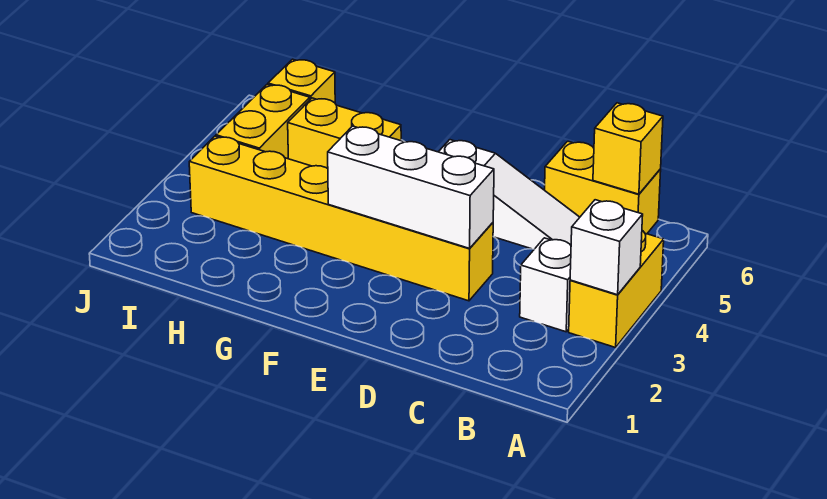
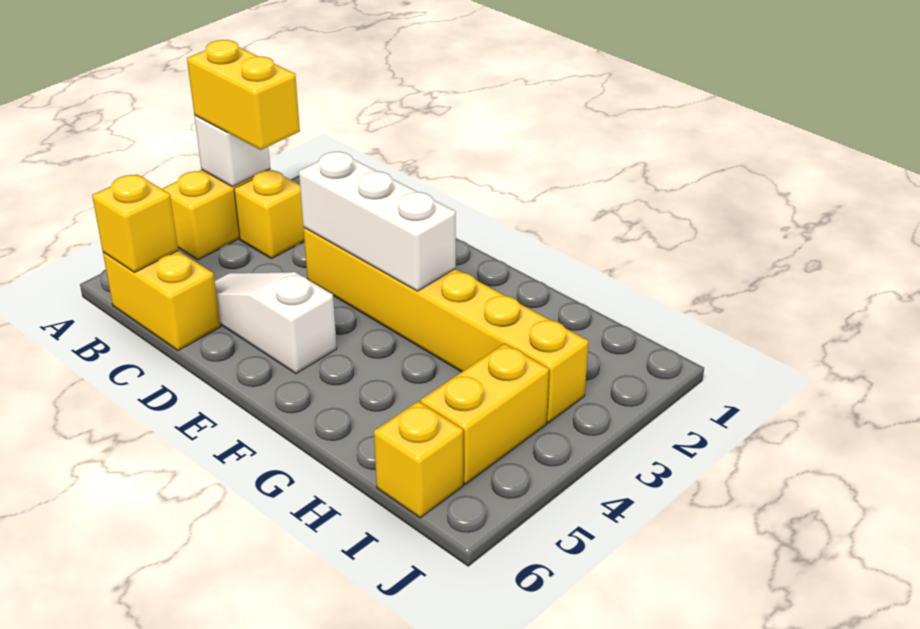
white brick B3 level 1 -> yellow brick B3 level 1
yellow brick G5:H5 level 1 -> yellow brick A3:B3 level 3

